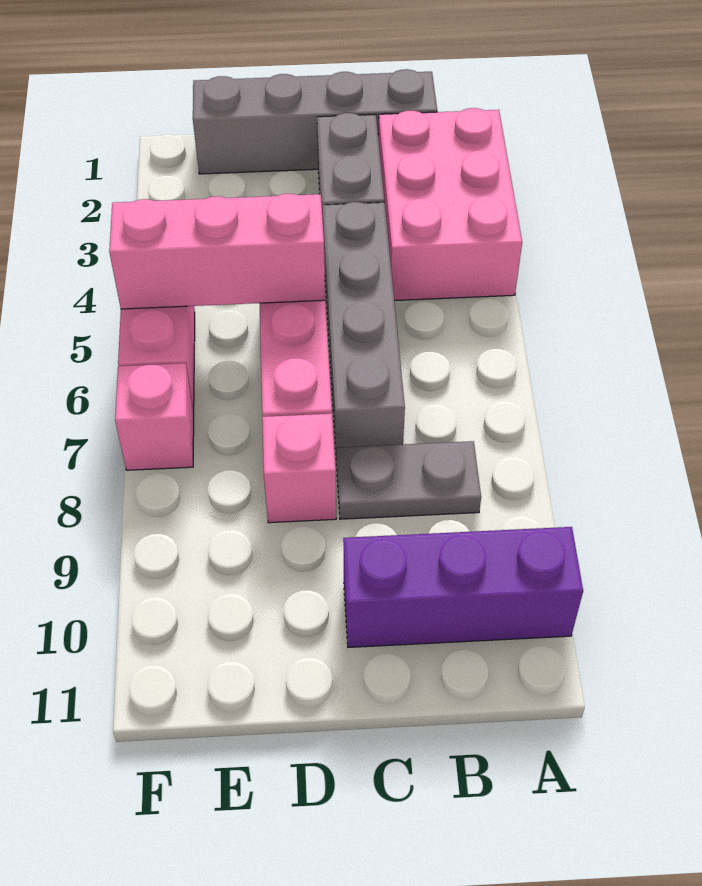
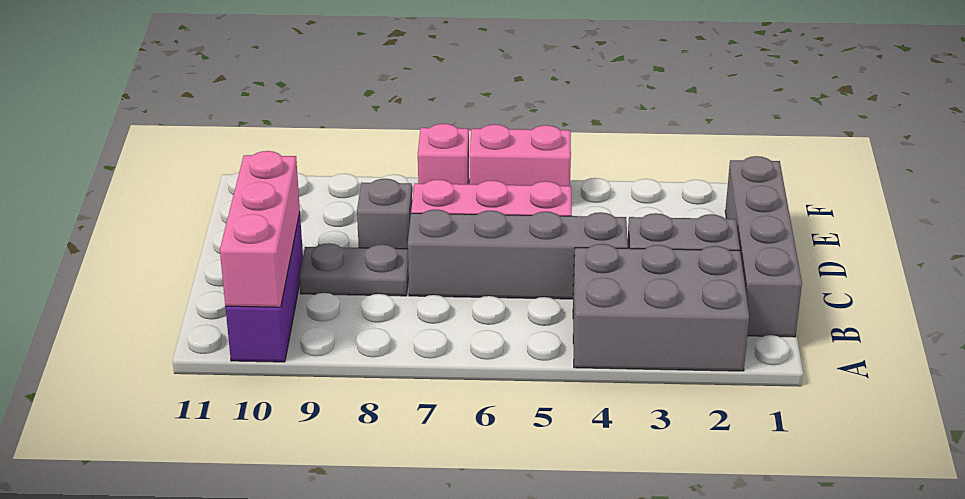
pink brick A2:B4 level 1 -> grey brick A2:B4 level 1
grey plate B8:C8 level 1 -> grey plate C8:C9 level 1
pink brick D5:F5 level 2 -> pink brick A10:C10 level 2
pink brick D8 level 1 -> grey brick D8 level 1

